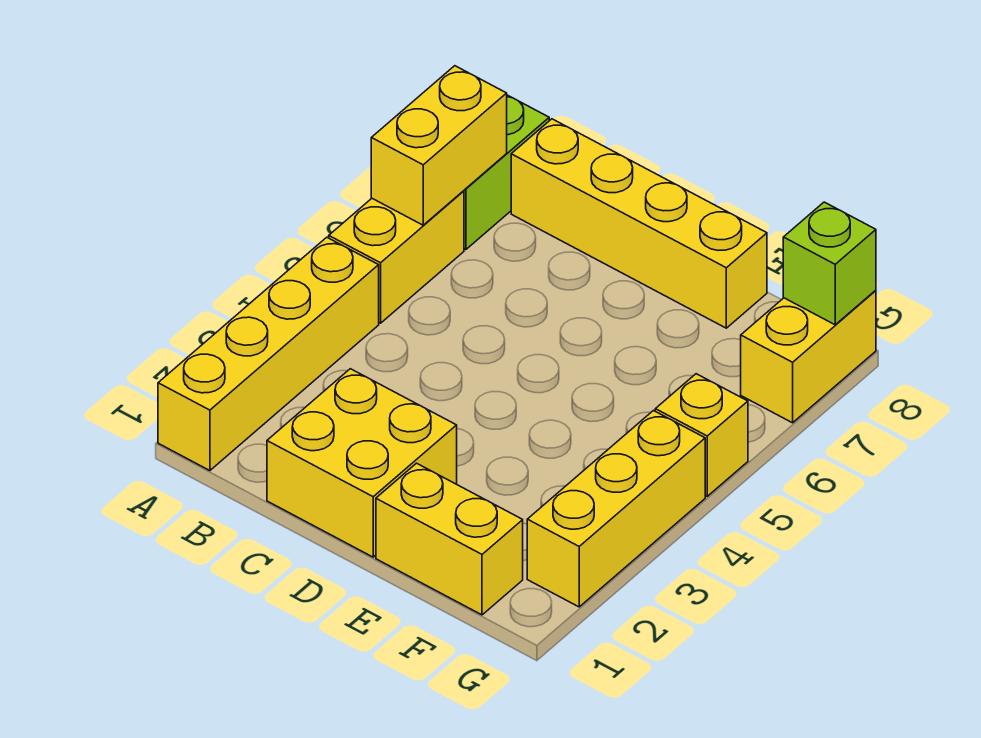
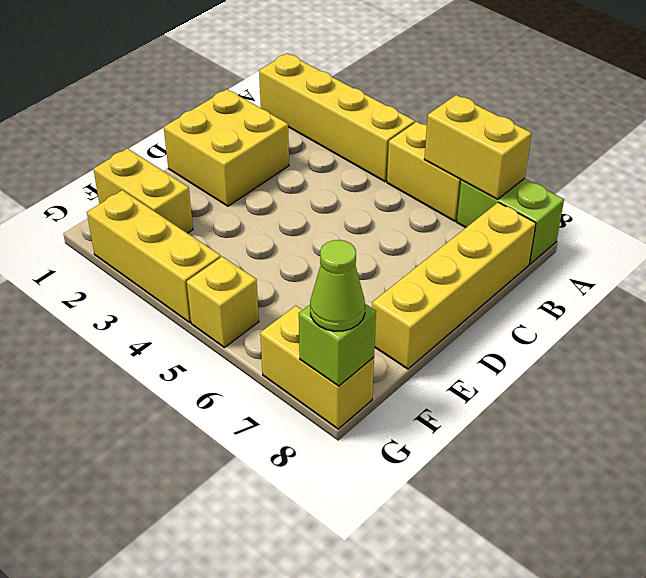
yellow brick E1:F1 level 1 -> yellow brick F1:F2 level 1
none -> lime cone G8 level 3

